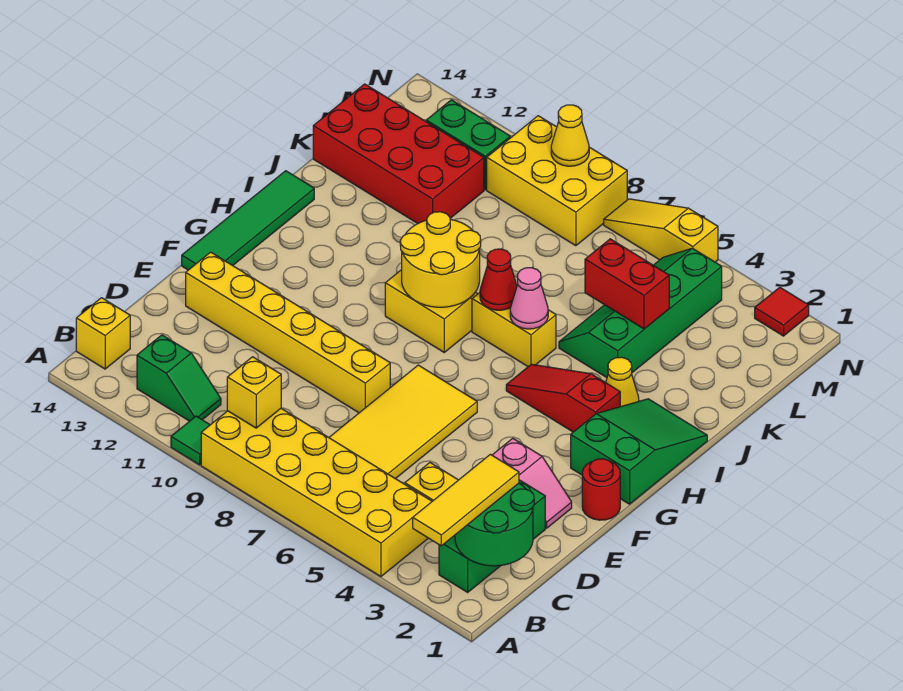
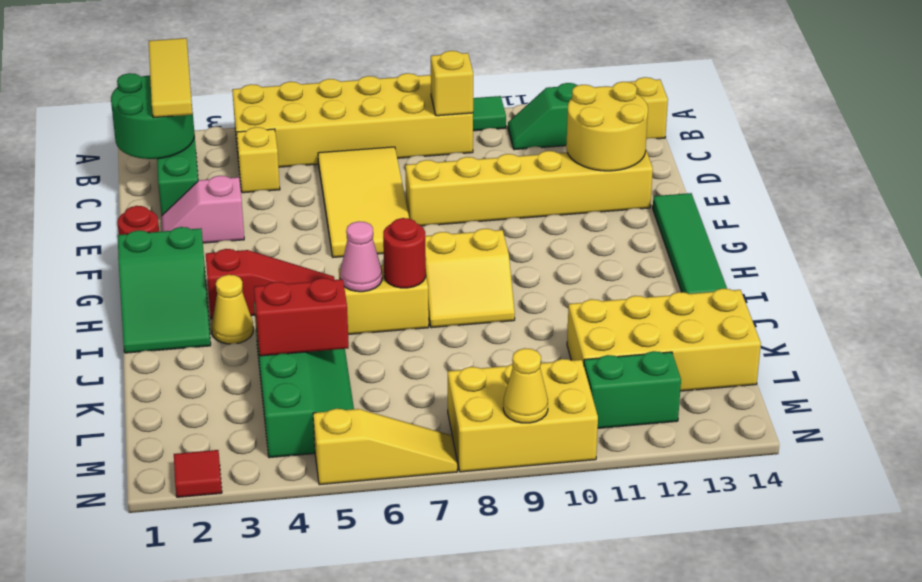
yellow round brick H8:I9 level 2 -> yellow round brick D12:E13 level 2
red cone I7 level 2 -> red round brick I7 level 2
red brick K11:L14 level 1 -> yellow brick K11:L14 level 1

